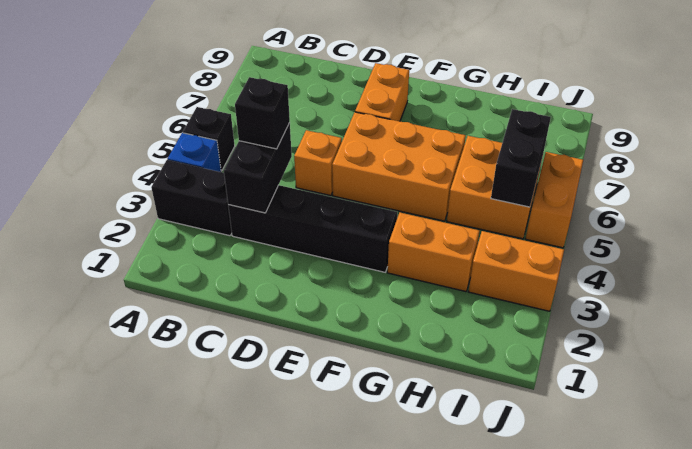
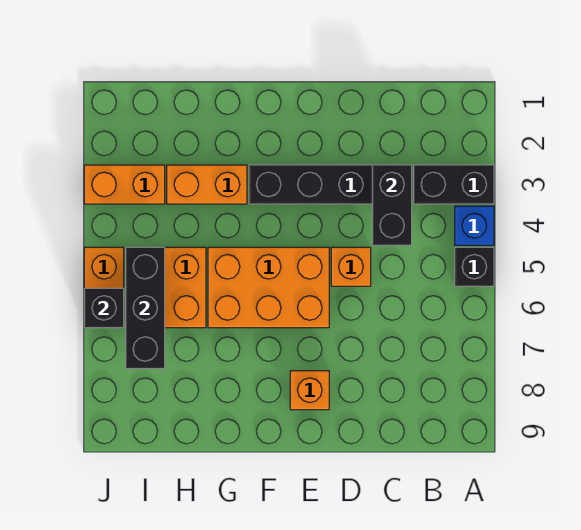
black brick C4 level 3 -> black brick J6 level 2
orange brick E7:E8 level 1 -> orange brick E8 level 1
black brick I5:I6 level 2 -> black brick I5:I7 level 2

